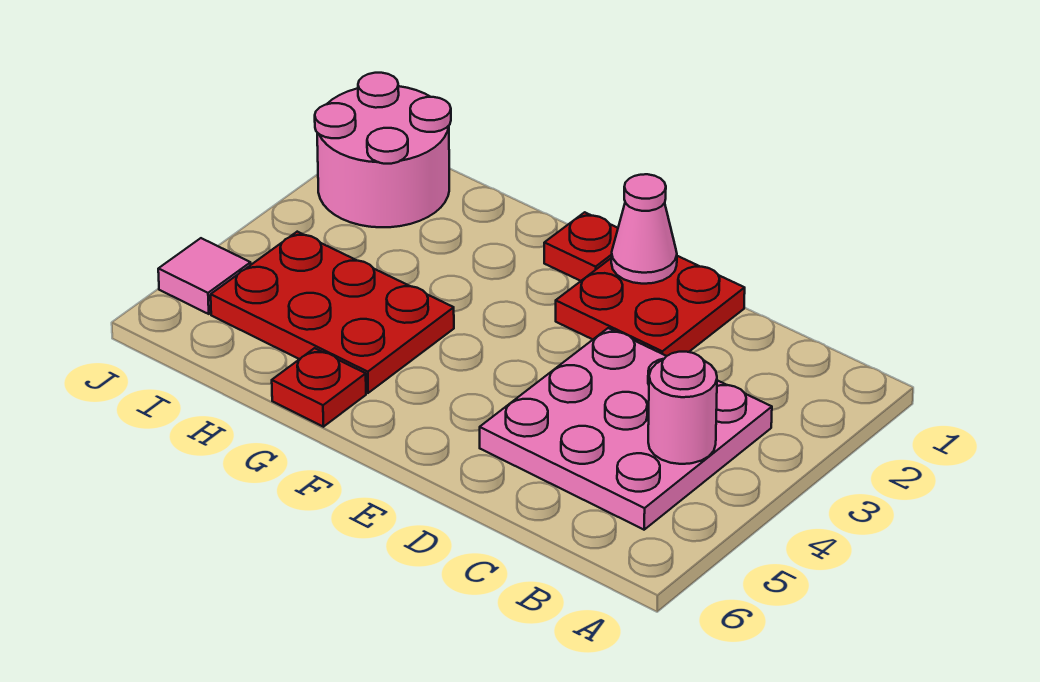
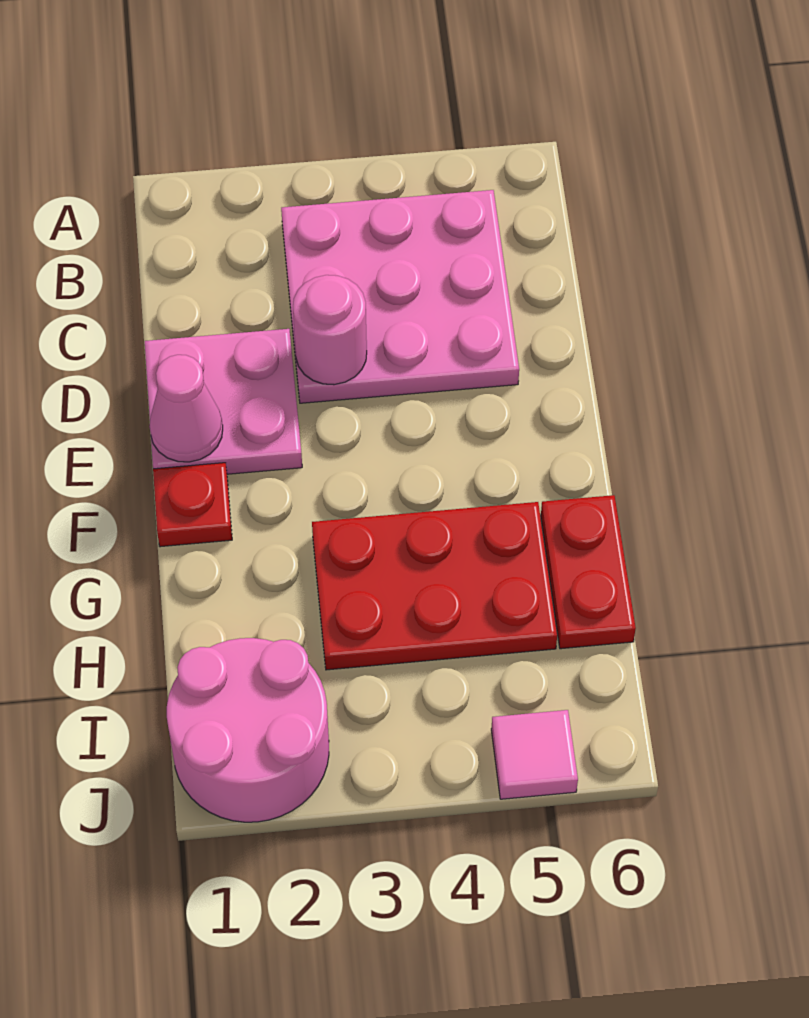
pink round brick B4 level 2 -> pink round brick D3 level 2
red plate D1:E2 level 1 -> pink plate D1:E2 level 1
red plate G4:I5 level 1 -> red plate G3:H5 level 1
red plate G6 level 1 -> red plate G6:H6 level 1

